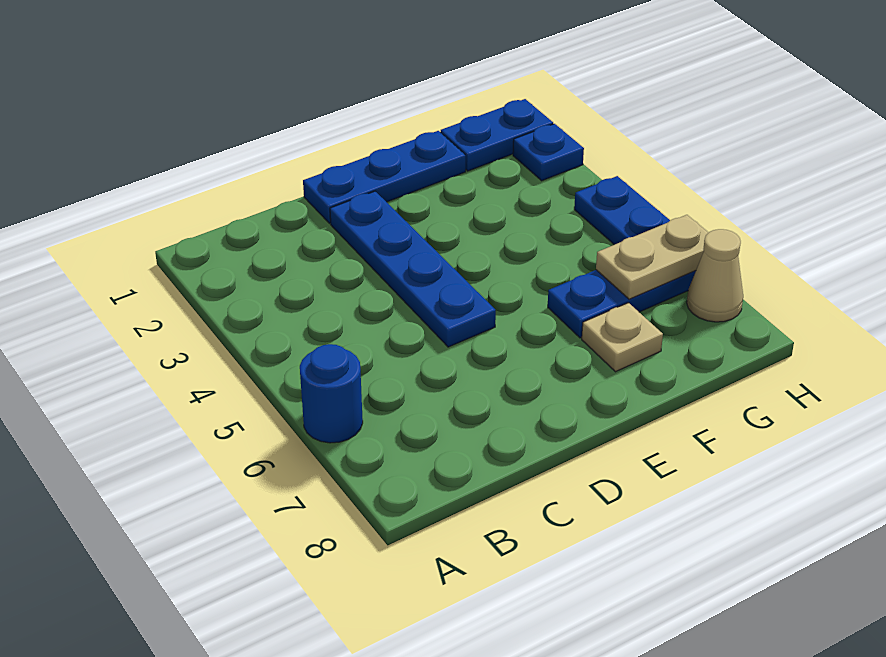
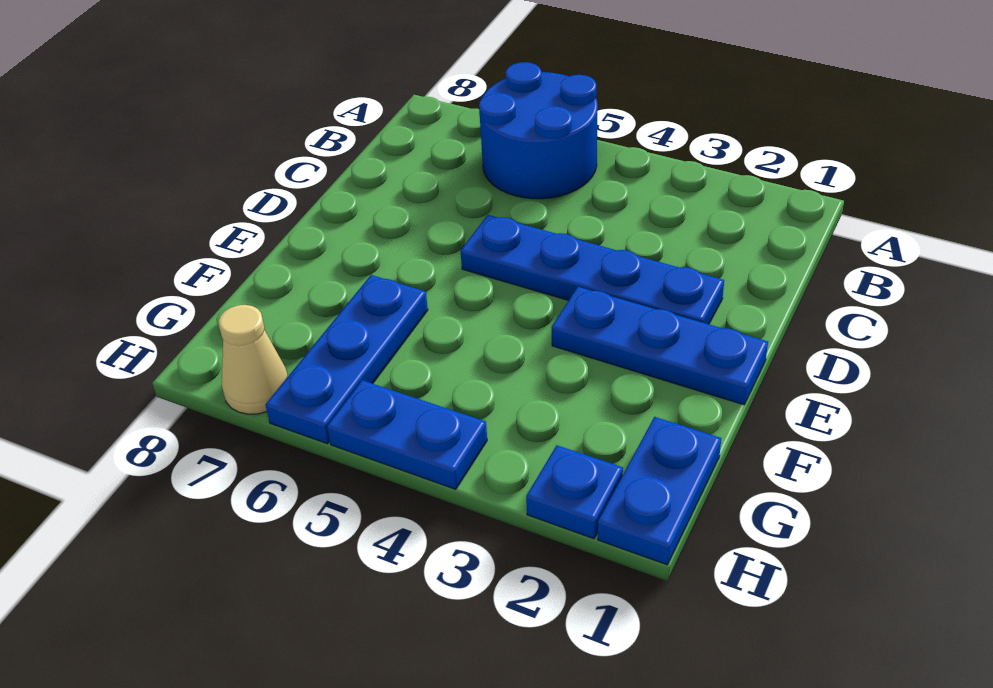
blue round brick A6 level 1 -> blue round brick A5:B6 level 1
blue plate D1:F1 level 1 -> blue plate E1:E3 level 1
tan plate F7 level 1 -> none
tan plate G6:H6 level 2 -> none

